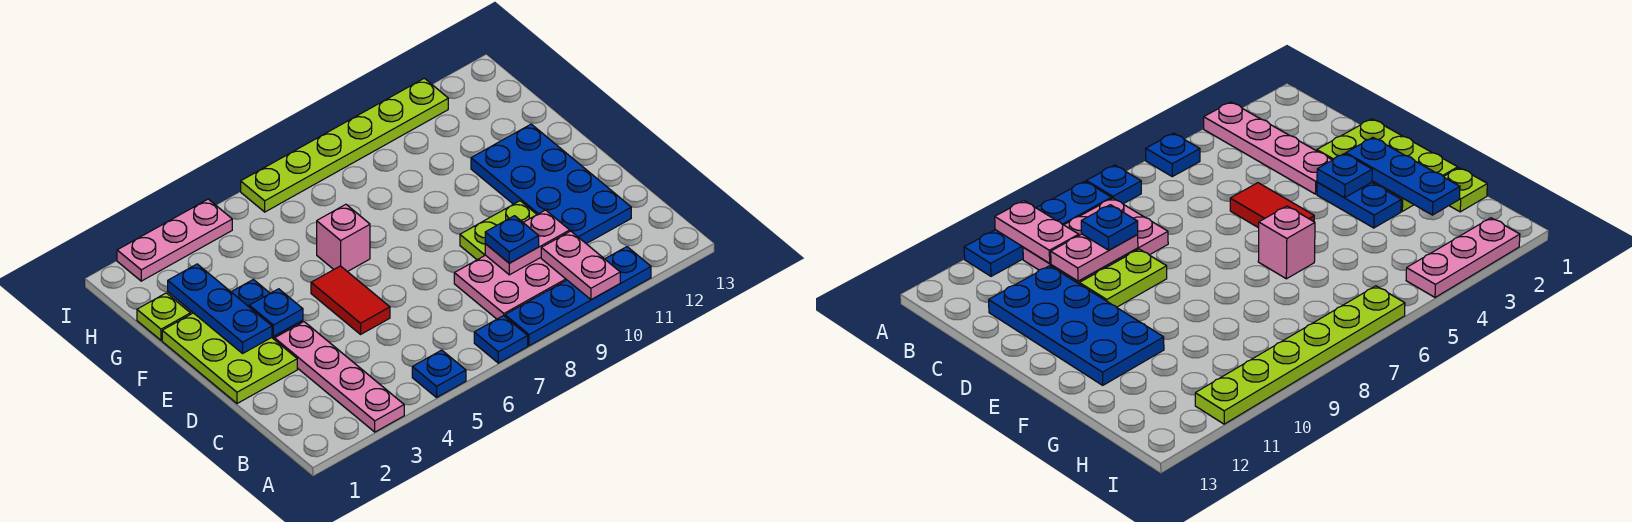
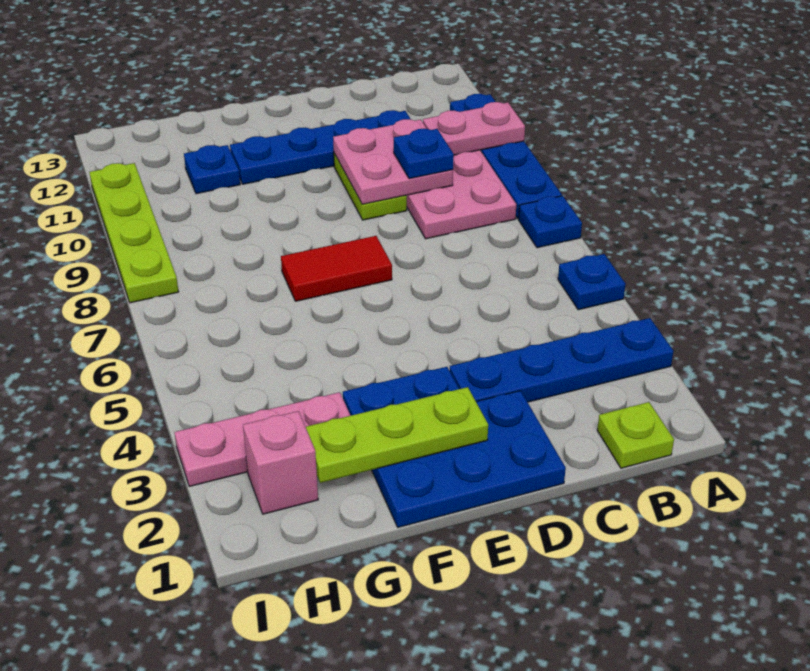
pink plate A3:D3 level 1 -> blue plate A3:D3 level 1
pink plate C9:C10 level 2 -> pink plate C9:D10 level 2
blue plate C11:F12 level 1 -> blue plate C11:F11 level 1
lime plate D1:F2 level 1 -> blue plate D1:F2 level 1
red tile D5:E5 level 1 -> red tile E7:F7 level 1
blue plate E2:G2 level 2 -> lime plate E2:G2 level 2
blue plate E3 level 2 -> blue plate G11 level 1
pink brick F6 level 1 -> pink brick H2 level 1
lime plate G1 level 1 -> lime plate B1 level 1
pink plate I2:I4 level 1 -> pink plate G3:I3 level 1
lime plate I6:I11 level 1 -> lime plate I8:I11 level 1

